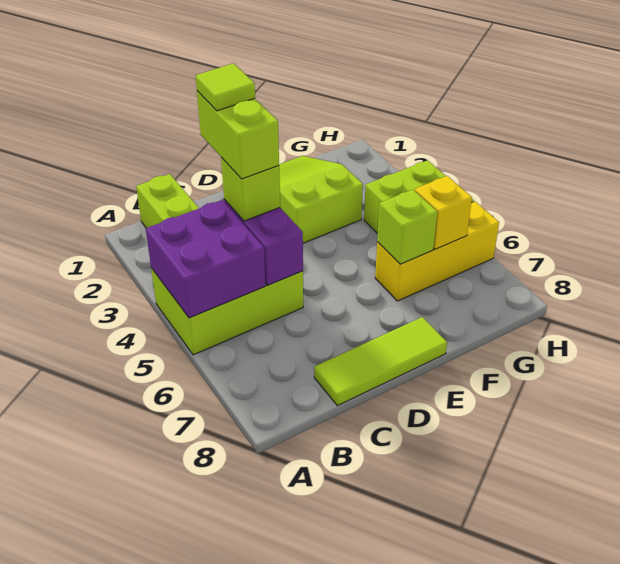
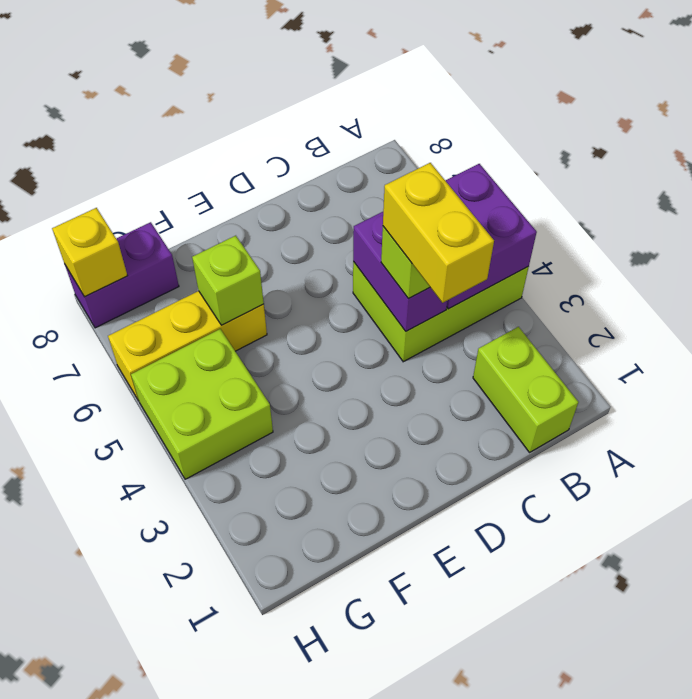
lime brick C3:C4 level 4 -> yellow brick C3:C4 level 4
lime tile C3 level 5 -> none
lime tile C8:E8 level 1 -> none
lime slope E1:F3 level 1 top 3 -> none
yellow brick G6 level 2 -> yellow brick H8 level 2
none -> purple brick G8:H8 level 1

